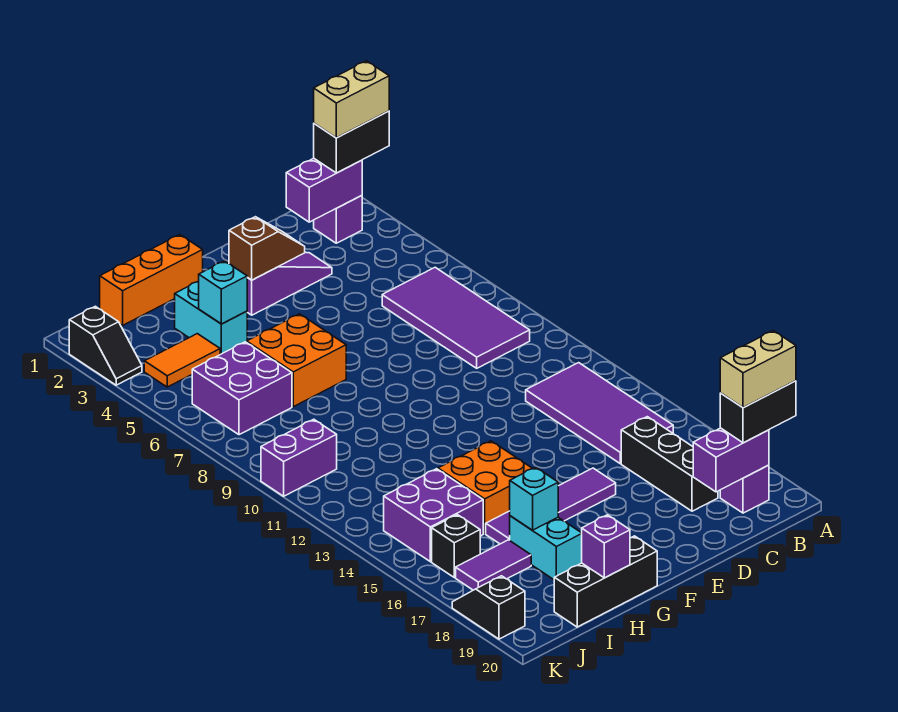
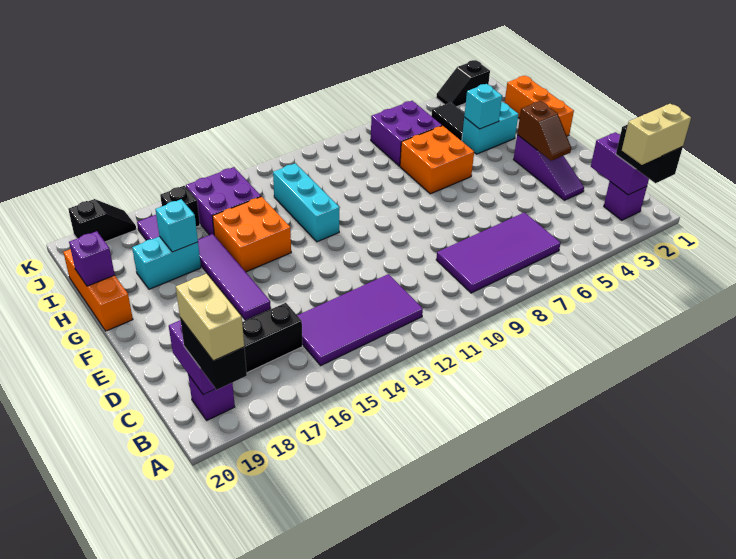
tan brick A2:B2 level 4 -> tan brick A2:A3 level 4
none -> cyan brick G12:I12 level 1
black brick G20:I20 level 1 -> orange brick G20:I20 level 1
orange tile I4:J4 level 1 -> black tile I4:J4 level 1
purple brick J10:K10 level 1 -> none

